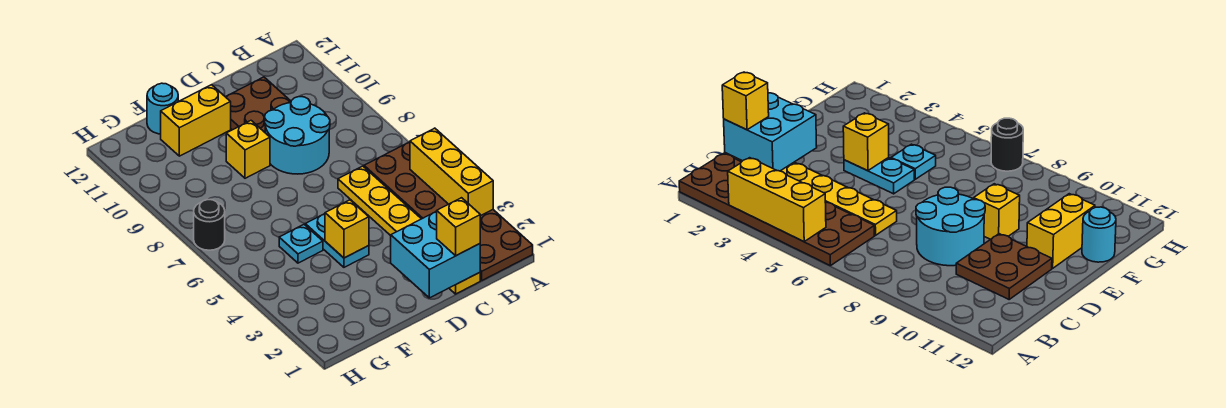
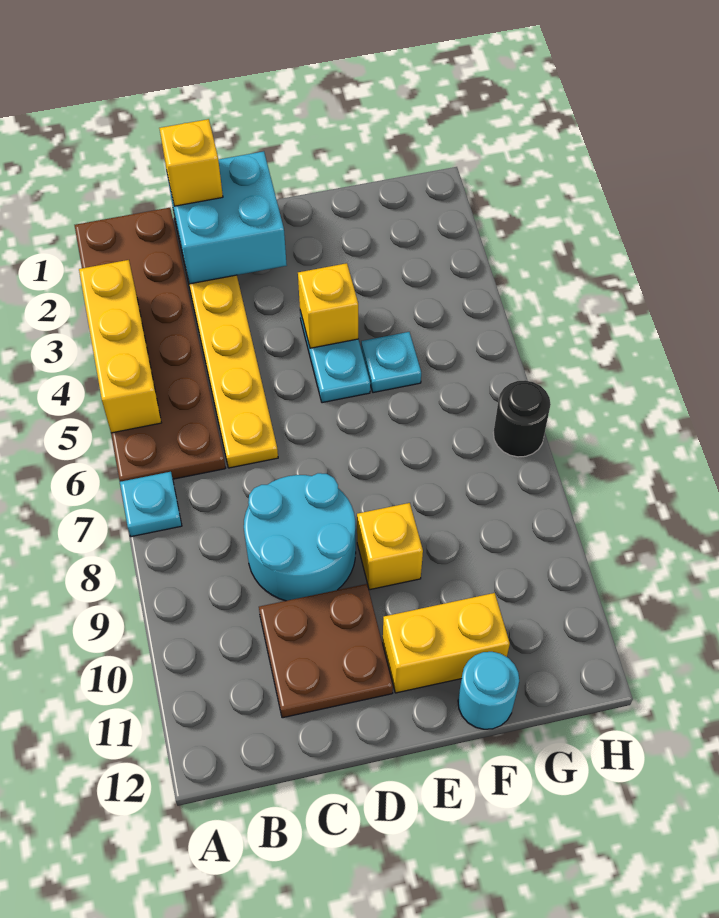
none -> cyan plate A7 level 1

